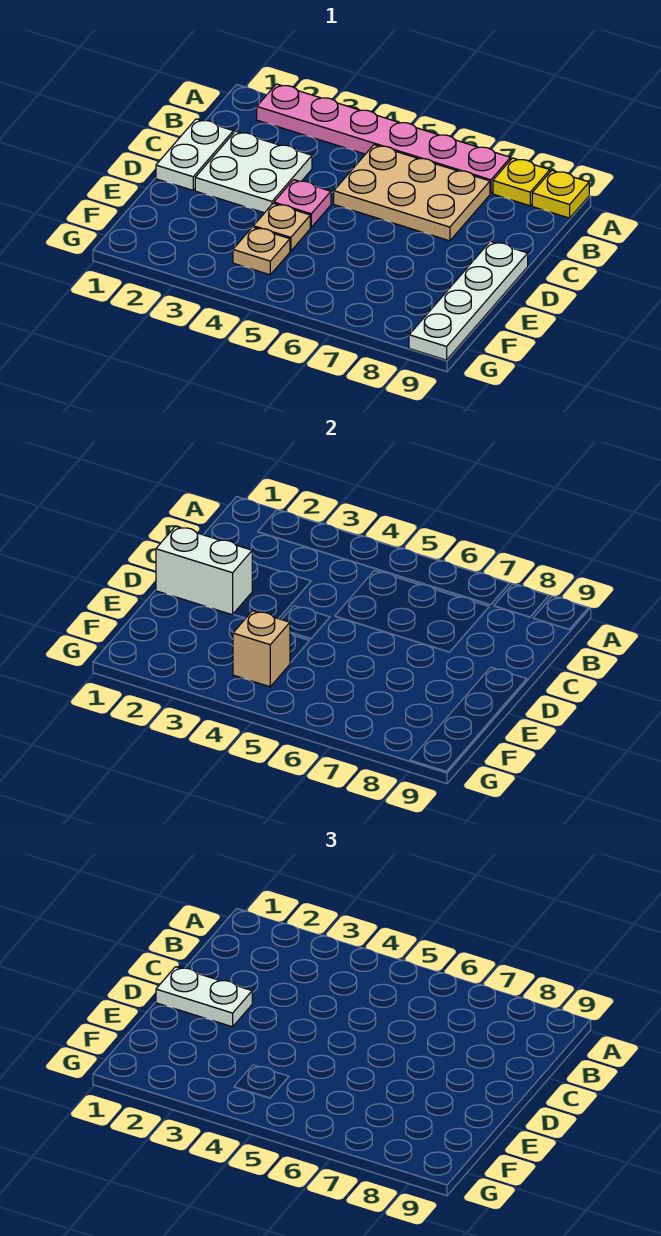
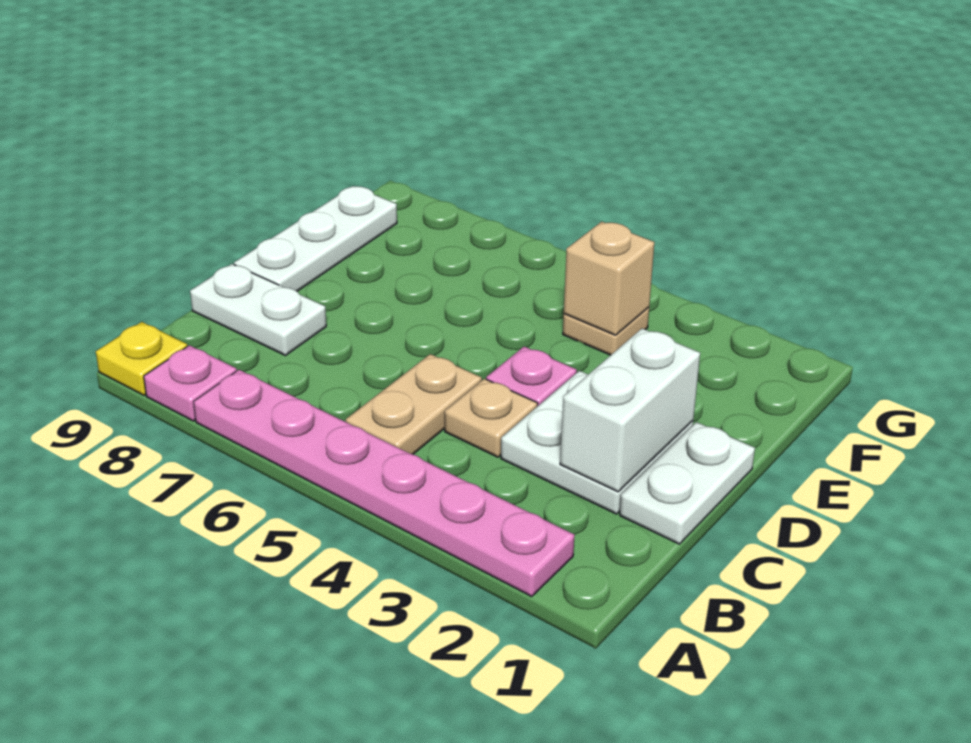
yellow plate A8 level 1 -> pink plate A8 level 1
tan plate B5:C7 level 1 -> tan plate B5:C5 level 1
white brick D1:D2 level 2 -> white brick C2:D2 level 2
white plate D1:D2 level 3 -> white plate C8:C9 level 1
white plate D9:G9 level 1 -> white plate D9:F9 level 1
tan plate E4 level 1 -> tan plate C4 level 1

